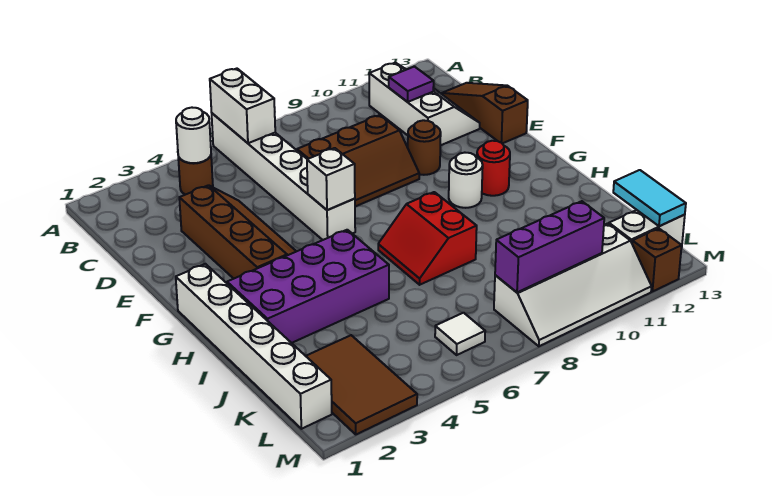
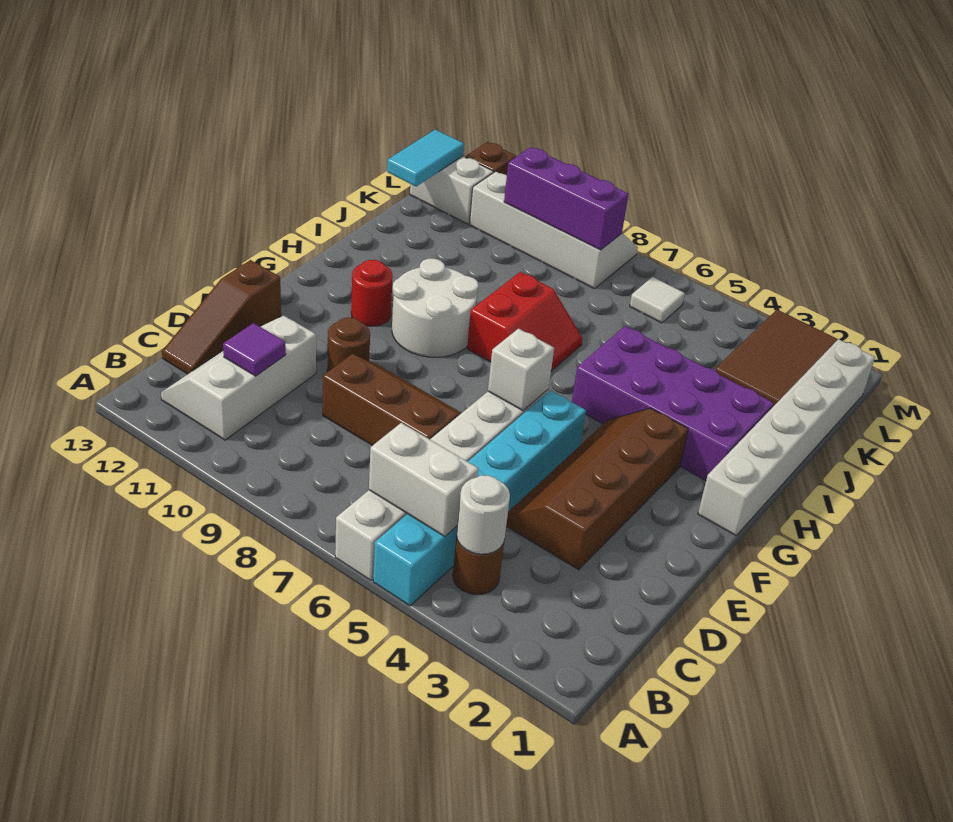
none -> cyan brick A5:F5 level 1
white brick A6:B6 level 2 -> white brick B5:B6 level 2
white round brick G10 level 1 -> white round brick G9:H10 level 1

